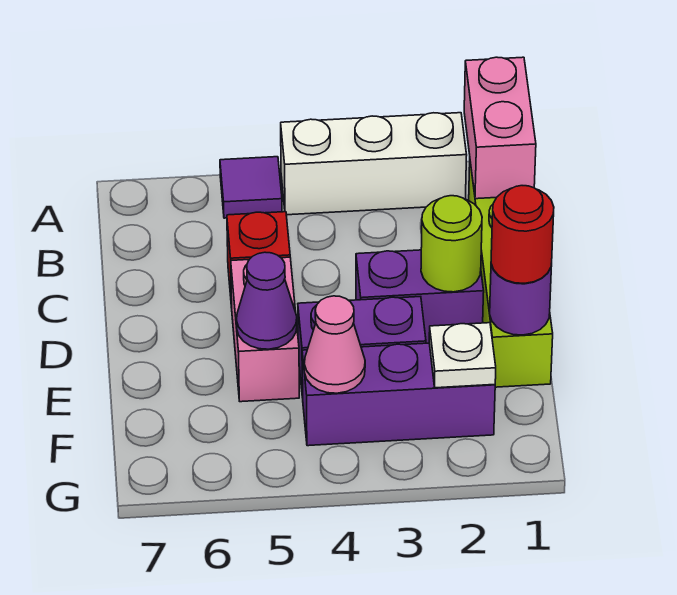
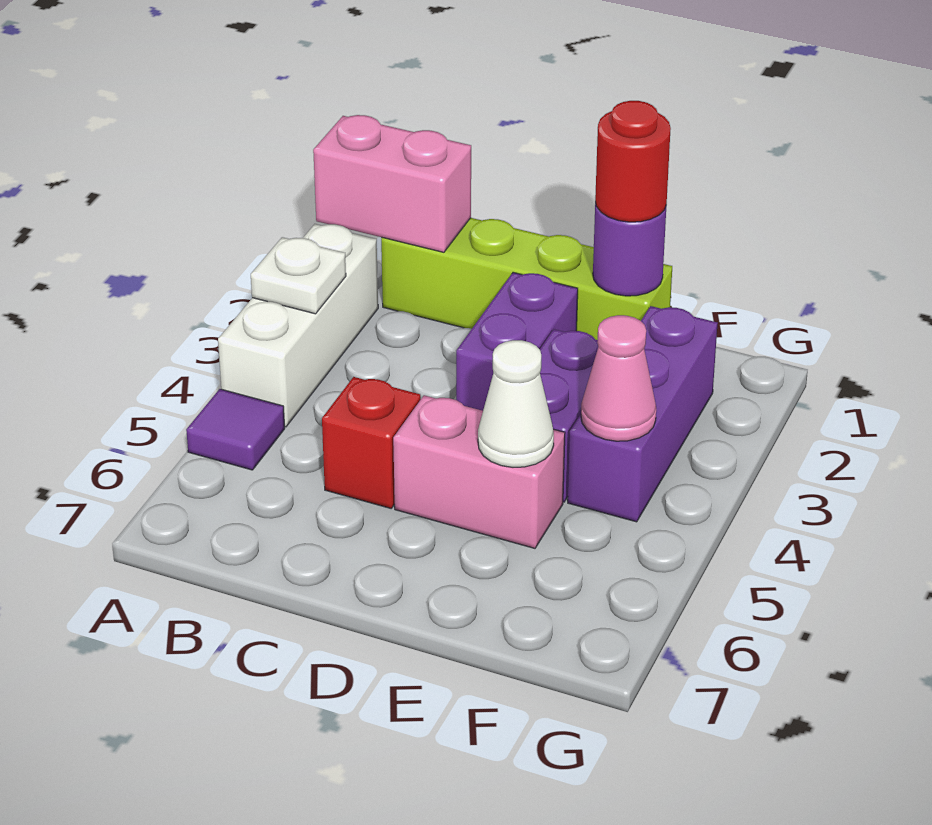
lime round brick D2 level 2 -> none
purple cone E5 level 2 -> white cone E5 level 2
white plate F2 level 2 -> white plate A3 level 2

